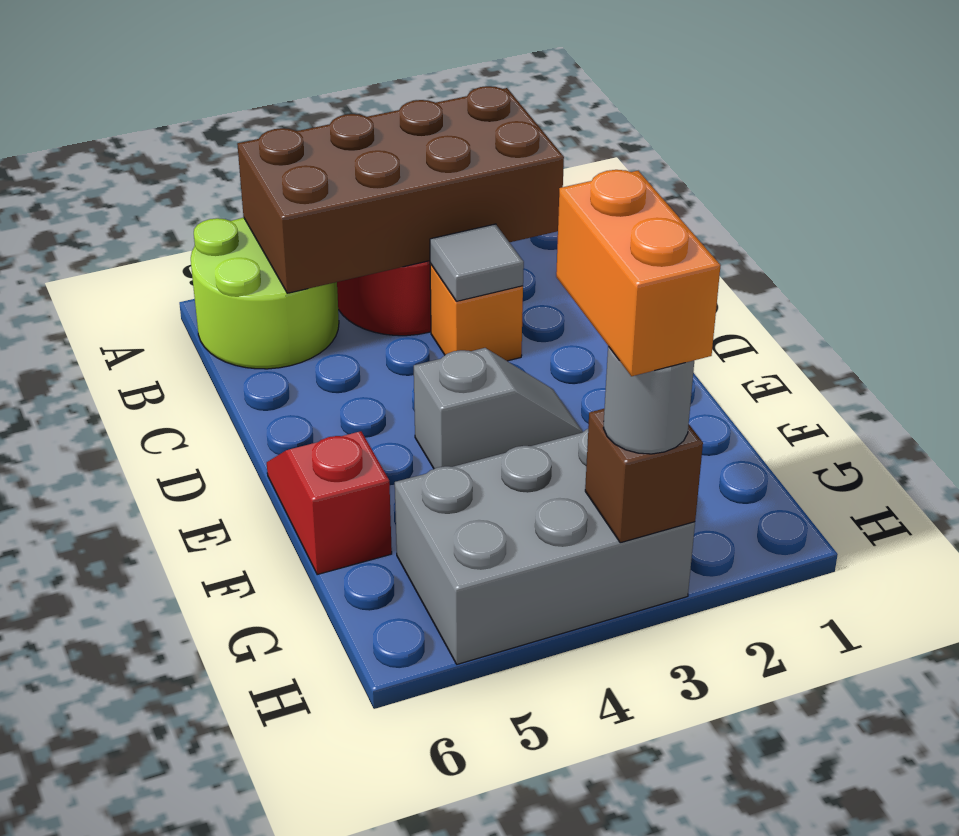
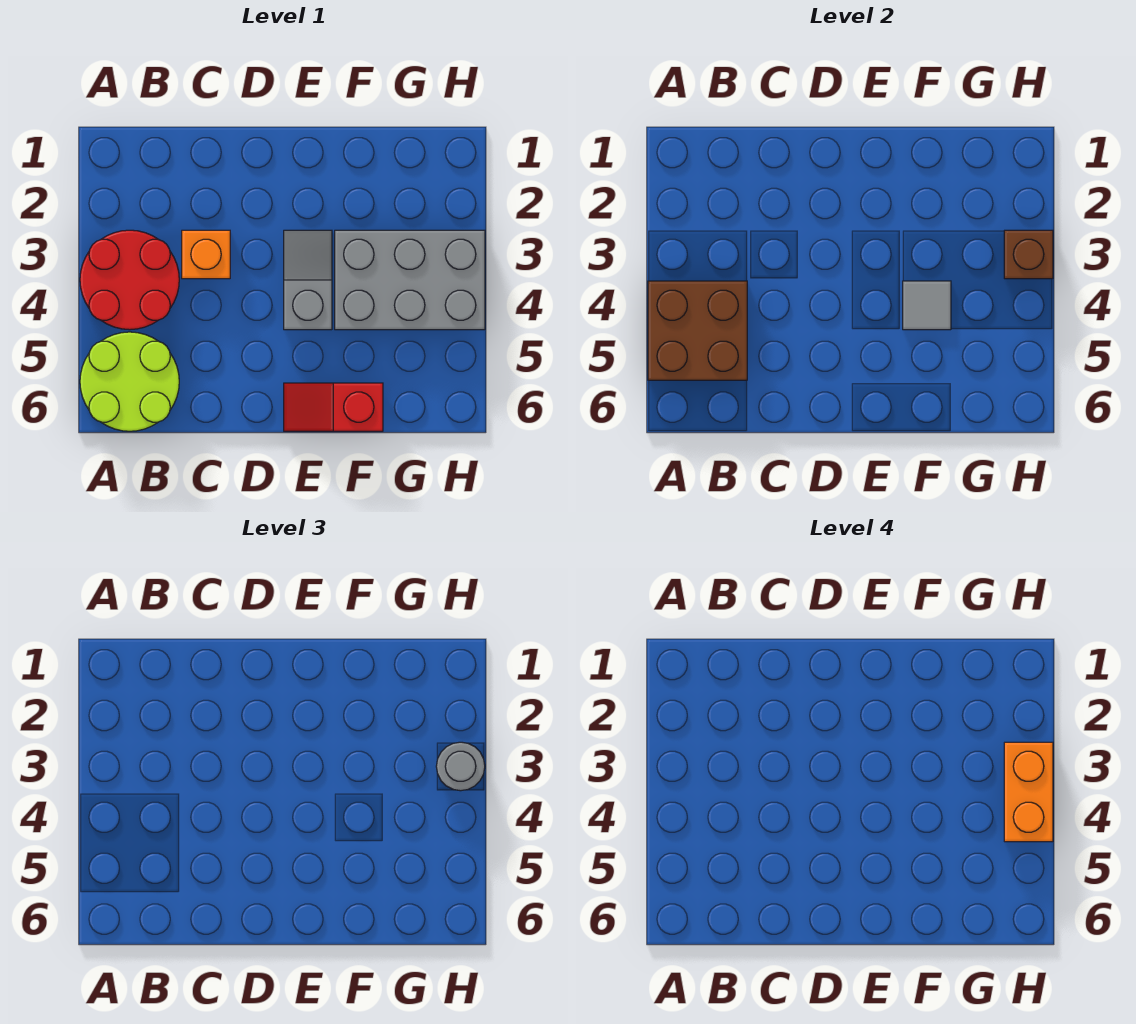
brown brick A2:B5 level 2 -> brown brick A4:B5 level 2
grey tile C3 level 2 -> grey tile F4 level 2
grey brick G3:H5 level 1 -> grey brick F3:H4 level 1
orange brick G3:H3 level 4 -> orange brick H3:H4 level 4

